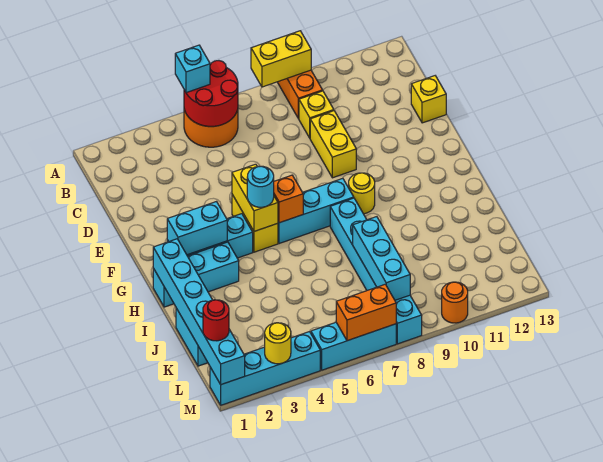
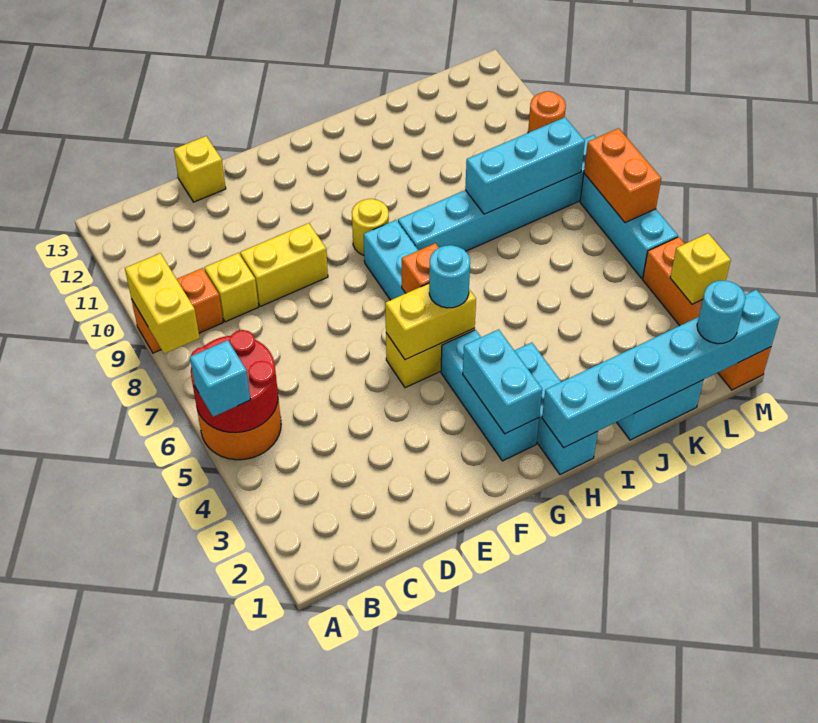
red round brick L1 level 3 -> cyan round brick L1 level 3
cyan brick M1:M4 level 1 -> orange brick M1:M4 level 1
yellow round brick M3 level 2 -> yellow brick M3 level 2

